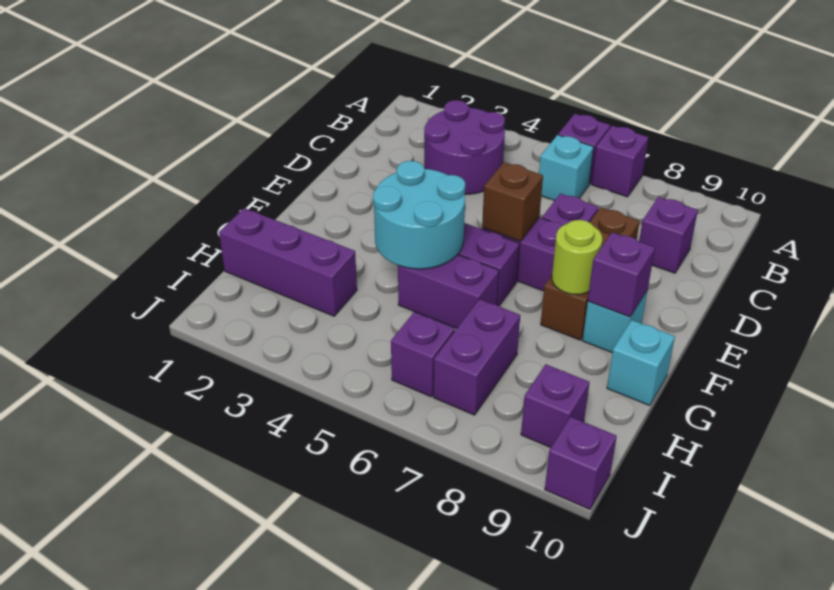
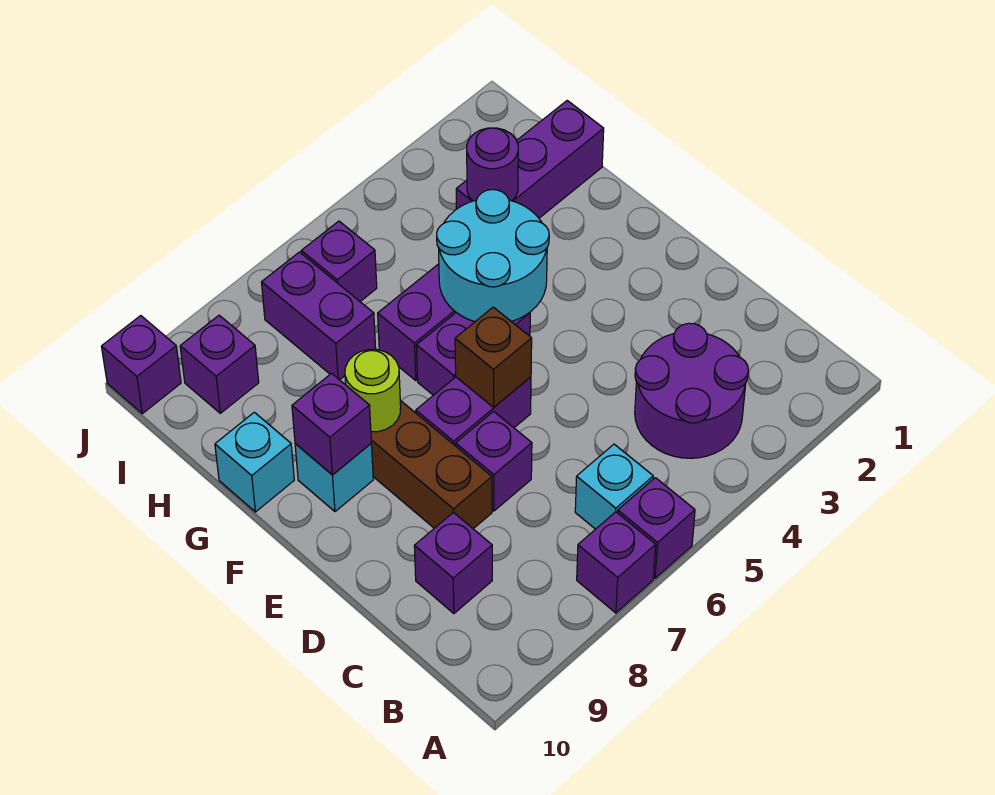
none -> purple round brick H3 level 2

